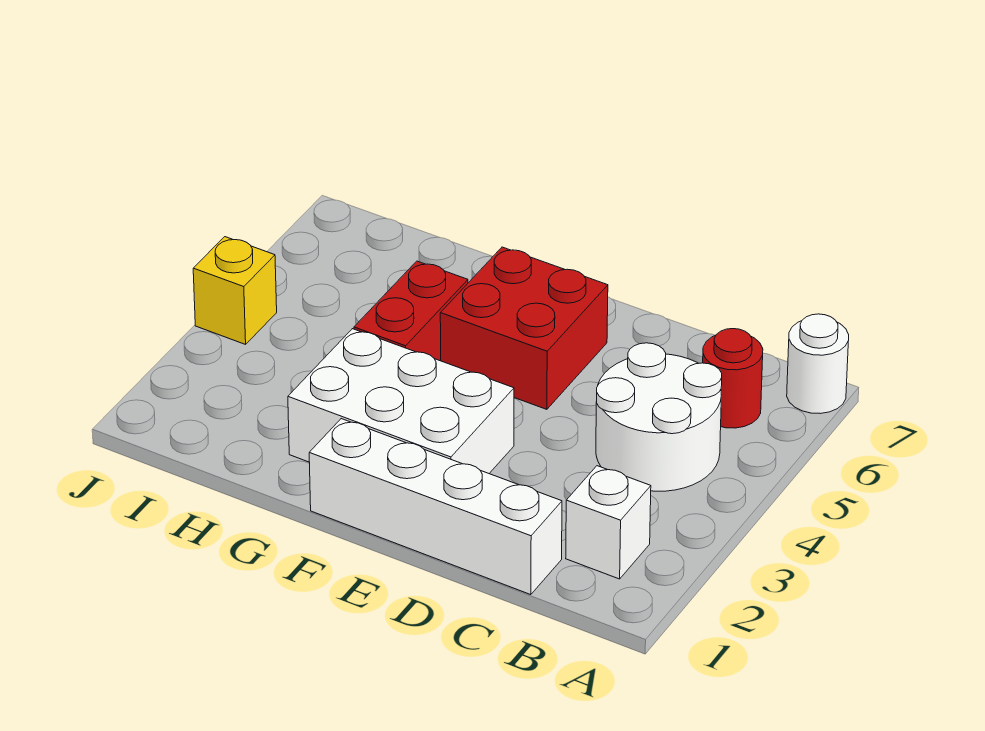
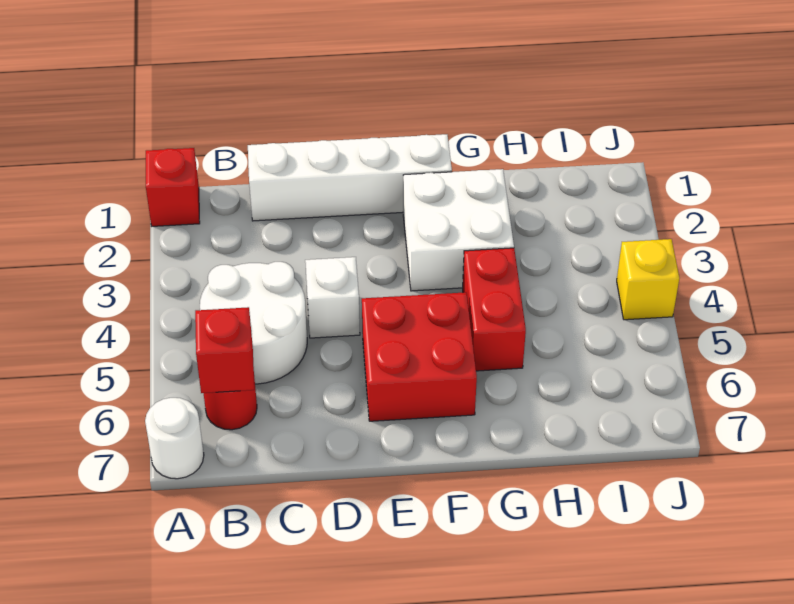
none -> red brick A1 level 1
white brick B2 level 1 -> white brick D4 level 1
none -> red brick B6 level 2
white brick E2:G3 level 1 -> white brick F2:G3 level 1

